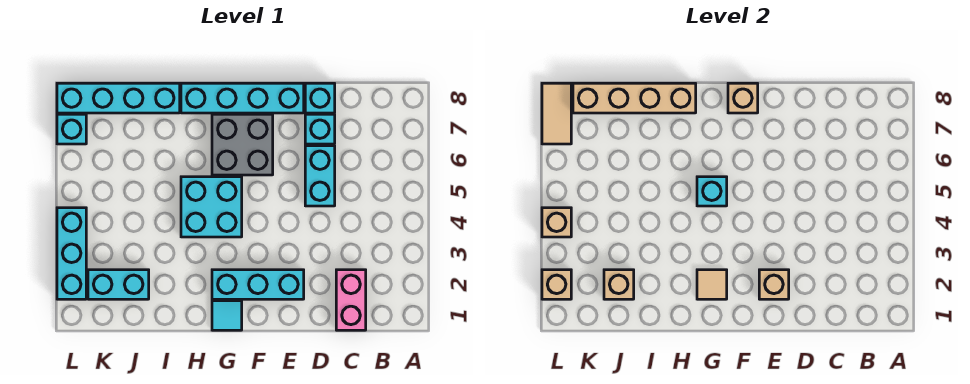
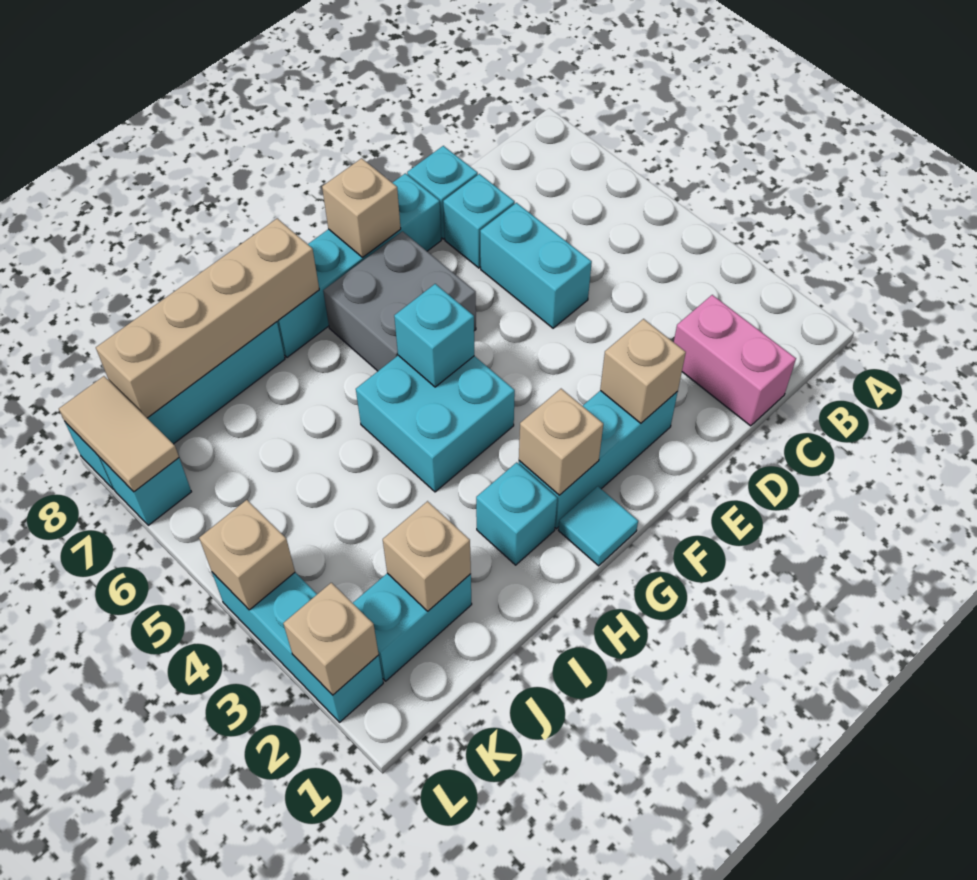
tan tile G2 level 2 -> tan brick G2 level 2
none -> cyan brick H2 level 1

